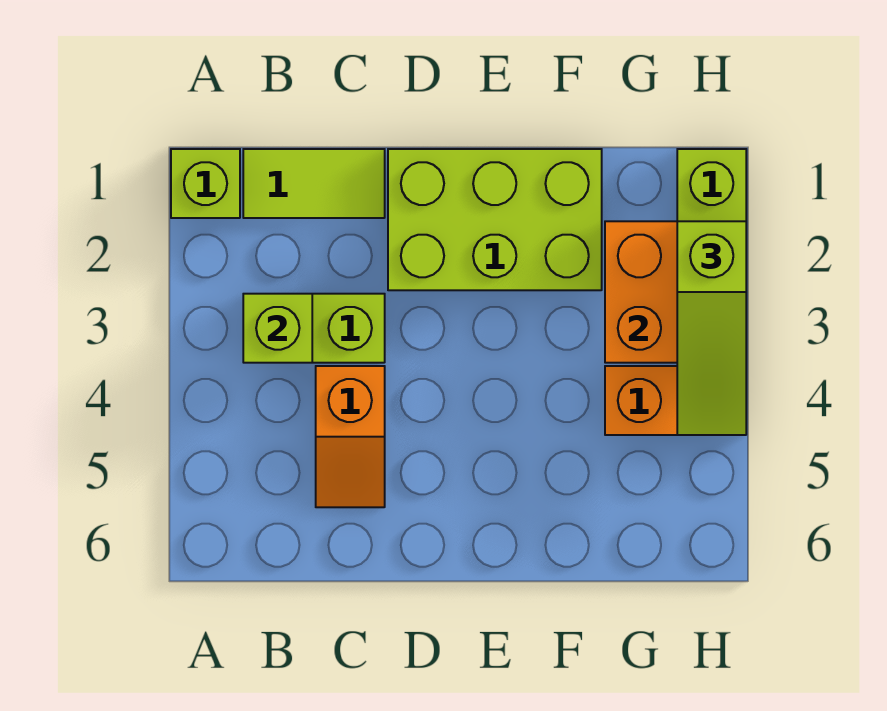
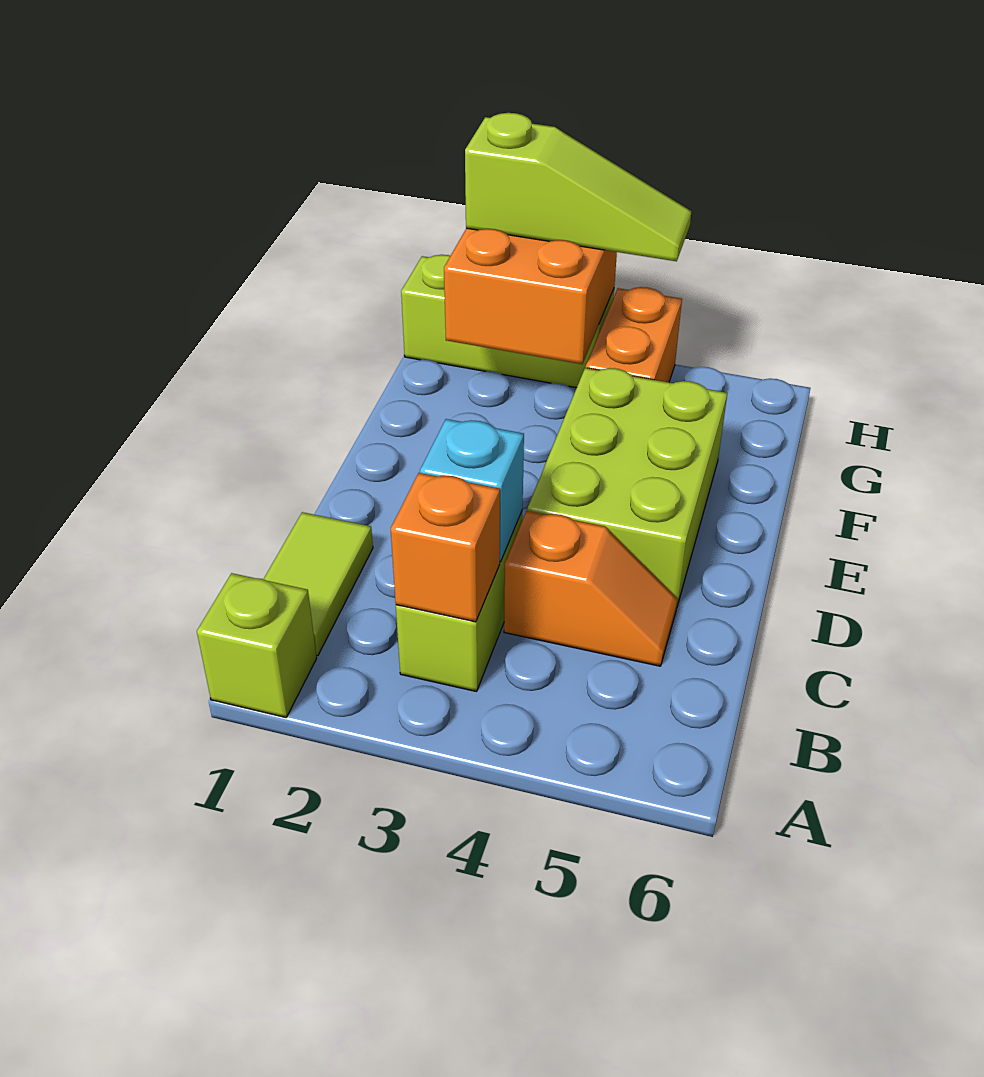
lime brick B3 level 2 -> orange brick B3 level 2
none -> cyan brick C3 level 2
lime brick D1:F2 level 1 -> lime brick D4:F5 level 1

